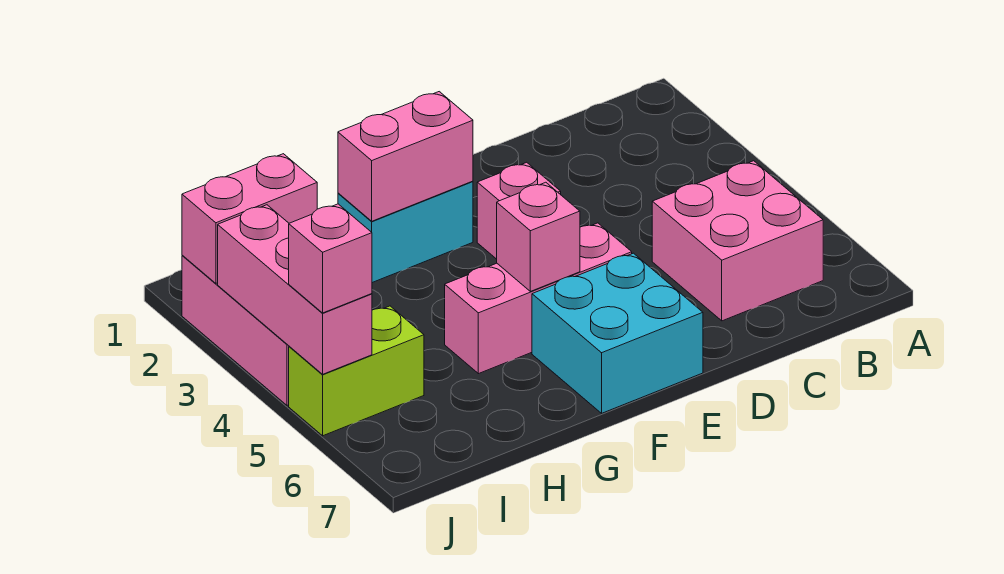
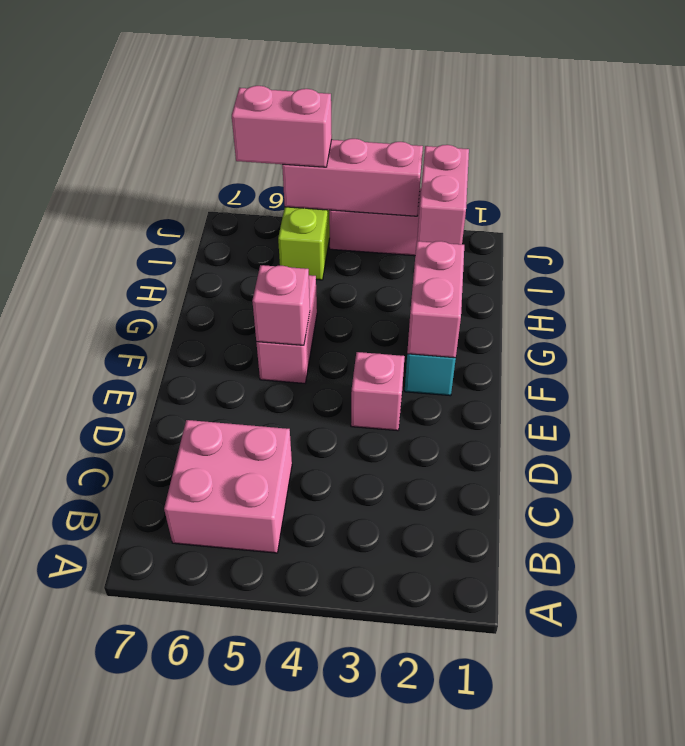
pink brick E5:G5 level 1 -> pink brick F5:G5 level 1
cyan brick E6:F7 level 1 -> none
pink brick J5 level 3 -> pink brick J5:J6 level 3

